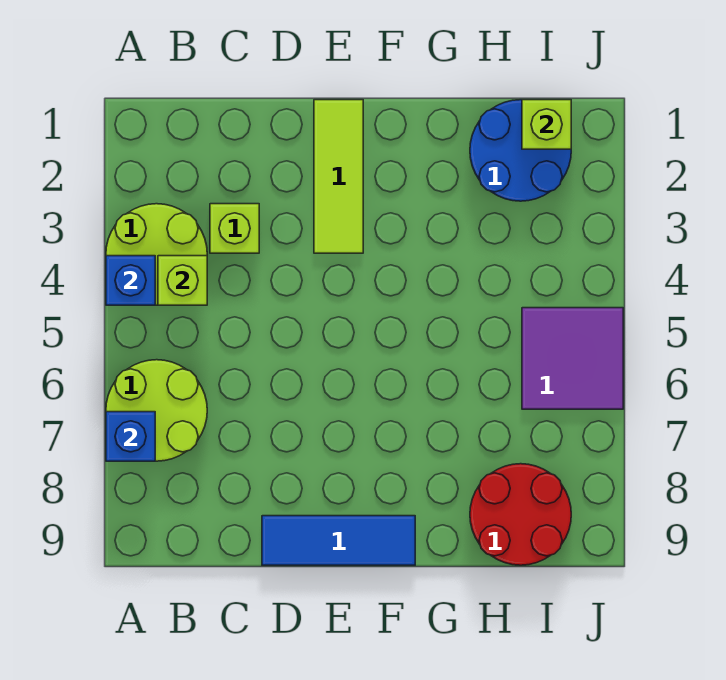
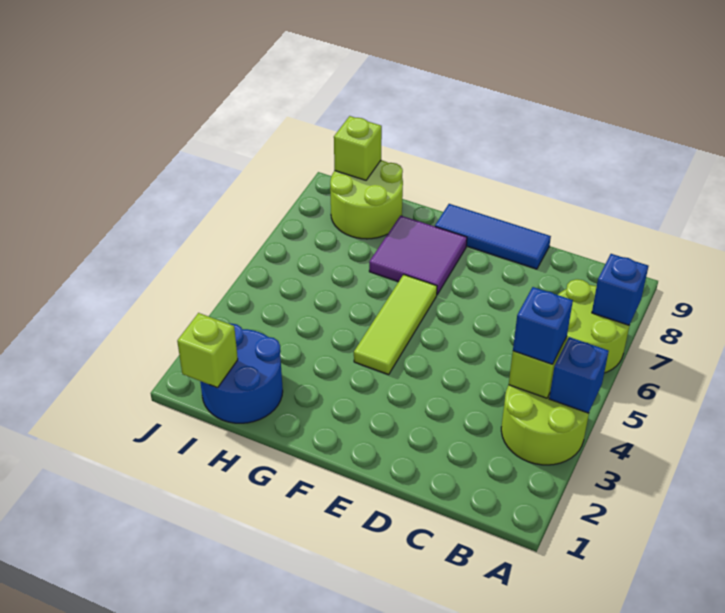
none -> blue brick B4 level 3
lime brick C3 level 1 -> lime brick I9 level 2
lime tile E1:E3 level 1 -> lime tile F4:F6 level 1
red round brick H8:I9 level 1 -> lime round brick H8:I9 level 1
purple tile I5:J6 level 1 -> purple tile F7:G8 level 1

